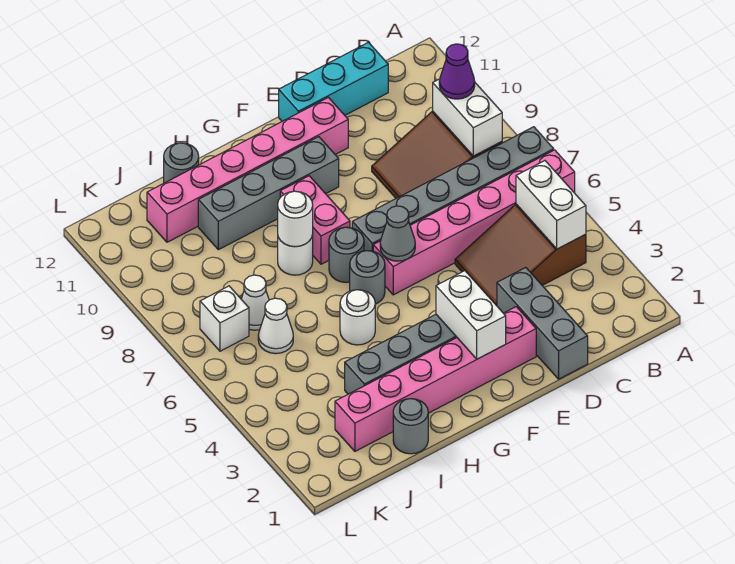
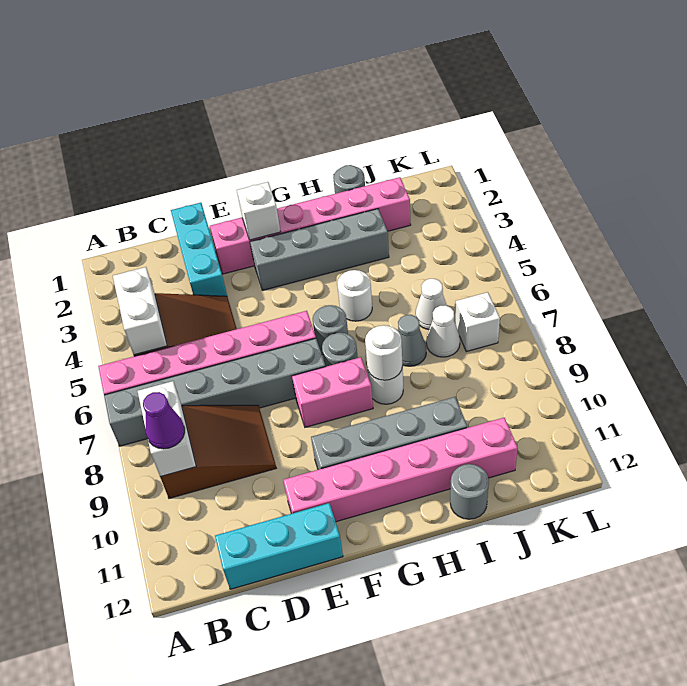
grey brick D1:D3 level 1 -> cyan brick D1:D3 level 1
white brick F2:F3 level 2 -> white brick F2 level 2
grey cone F6 level 2 -> grey cone I7 level 1
pink brick G8:G9 level 1 -> pink brick F8:G8 level 1

